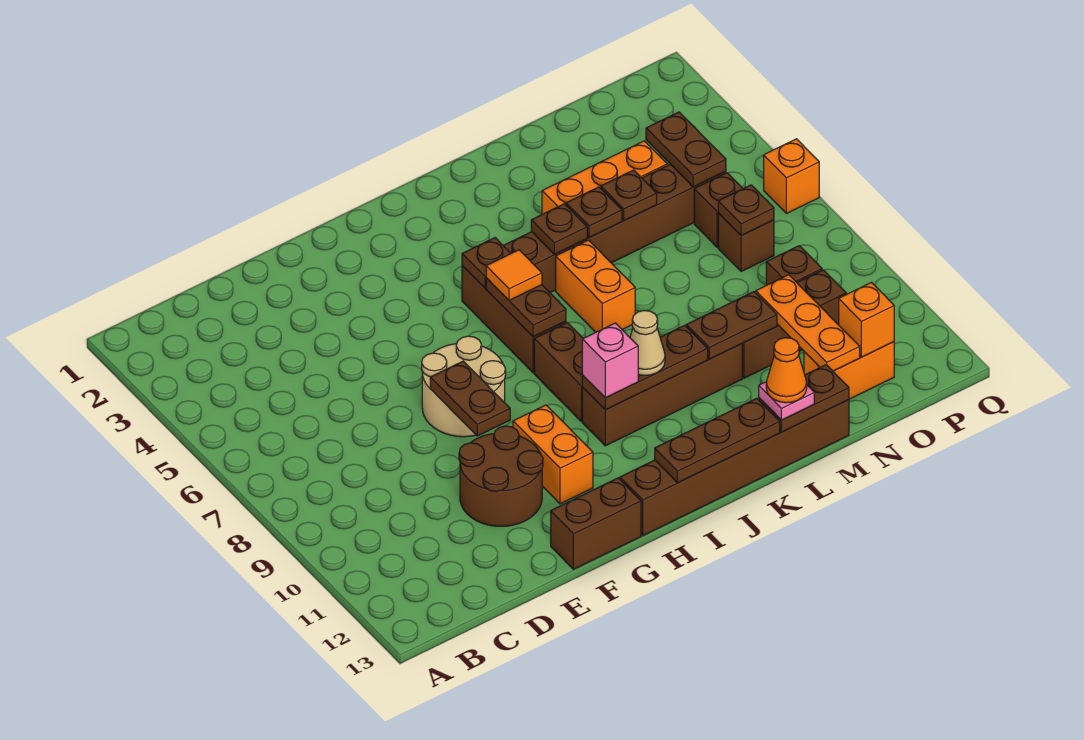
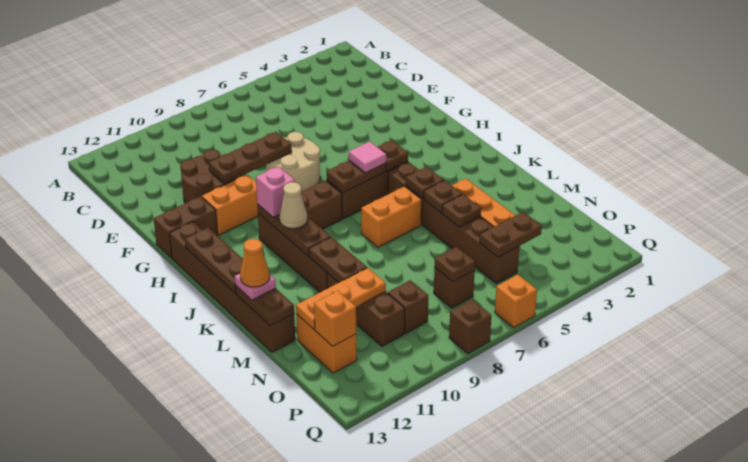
brown plate F8:F9 level 2 -> brown plate F8:F10 level 2
brown brick F13:G13 level 1 -> brown brick G12:G13 level 1
orange tile I6 level 3 -> pink tile I6 level 3
brown brick O6 level 1 -> brown brick Q8 level 1

